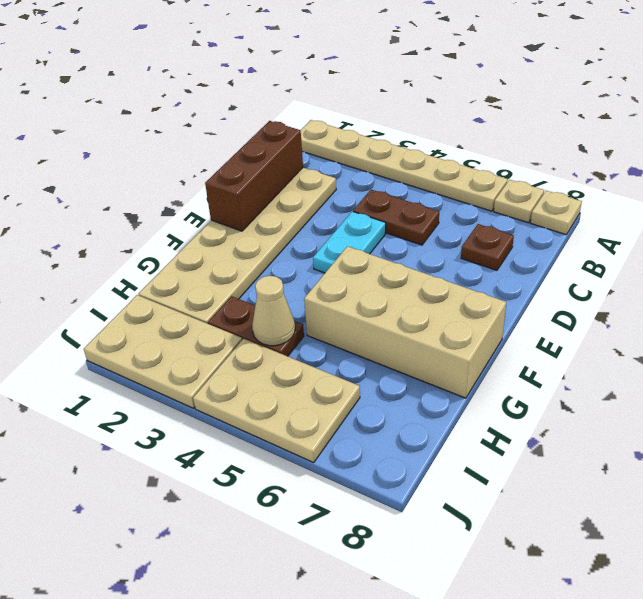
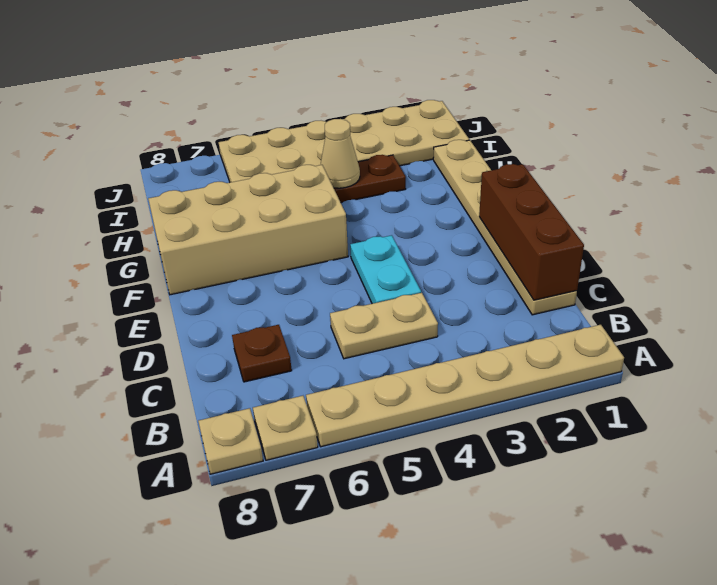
tan plate C1:H2 level 1 -> tan plate C1:H1 level 1
brown plate C4:C5 level 1 -> tan plate C4:C5 level 1

